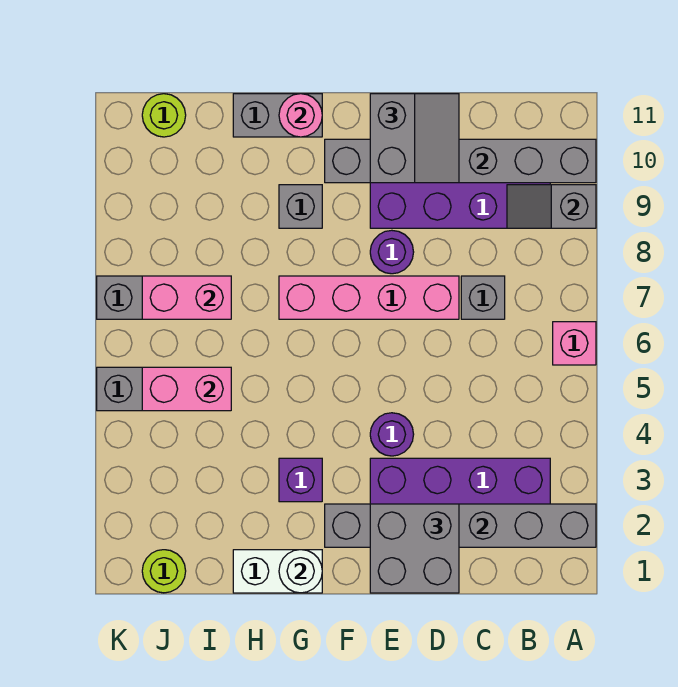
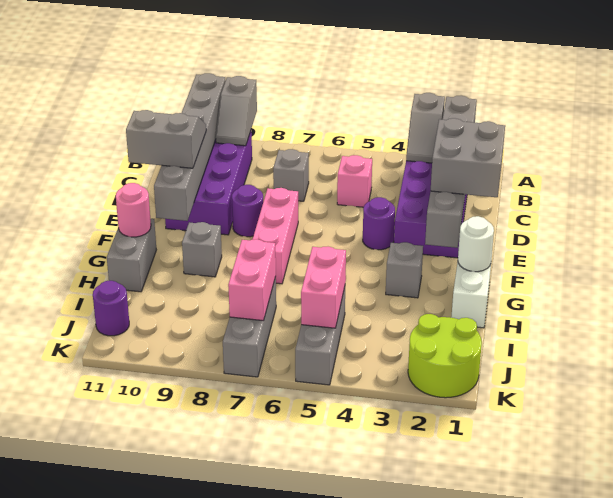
none -> grey slope A3:B3 level 2 top A
pink brick A6 level 1 -> pink brick C5 level 1
pink brick D7:G7 level 1 -> pink brick E7:G7 level 1
purple brick G3 level 1 -> grey brick G3 level 1
lime round brick J1 level 1 -> lime round brick J1:K2 level 1
lime round brick J11 level 1 -> purple round brick J11 level 1

